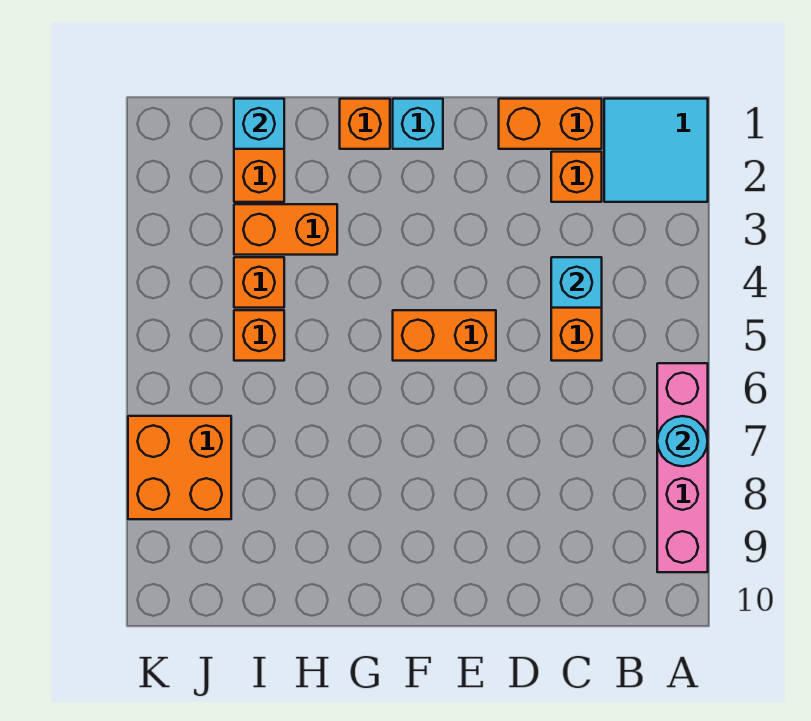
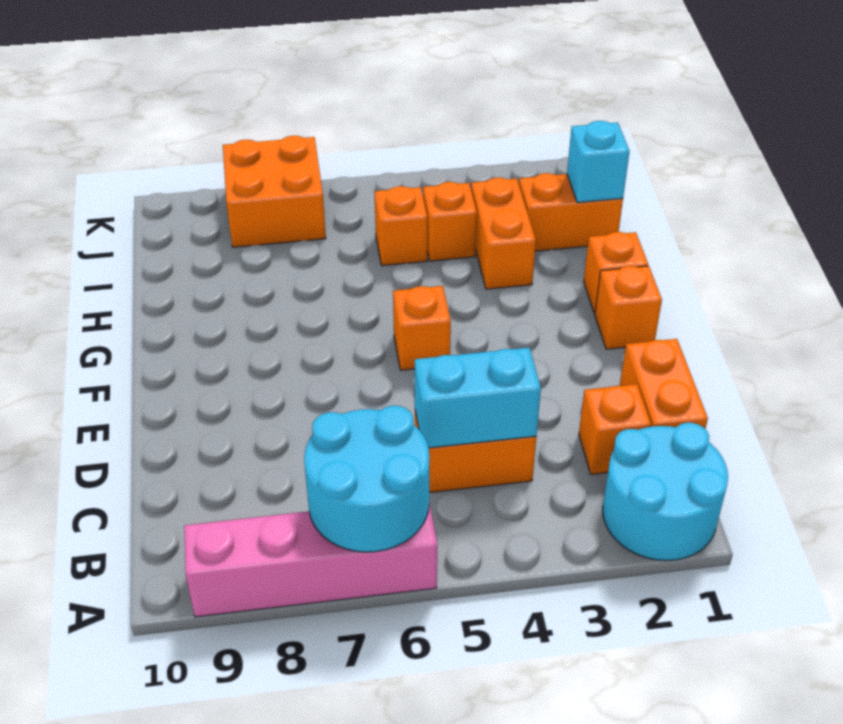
cyan tile A1:B2 level 1 -> cyan round brick A1:B2 level 1
cyan round brick A7 level 2 -> cyan round brick A6:B7 level 2
cyan brick C4 level 2 -> cyan brick C4:C5 level 2
orange brick E5:F5 level 1 -> orange brick F5 level 1
cyan brick F1 level 1 -> orange brick F1 level 1

